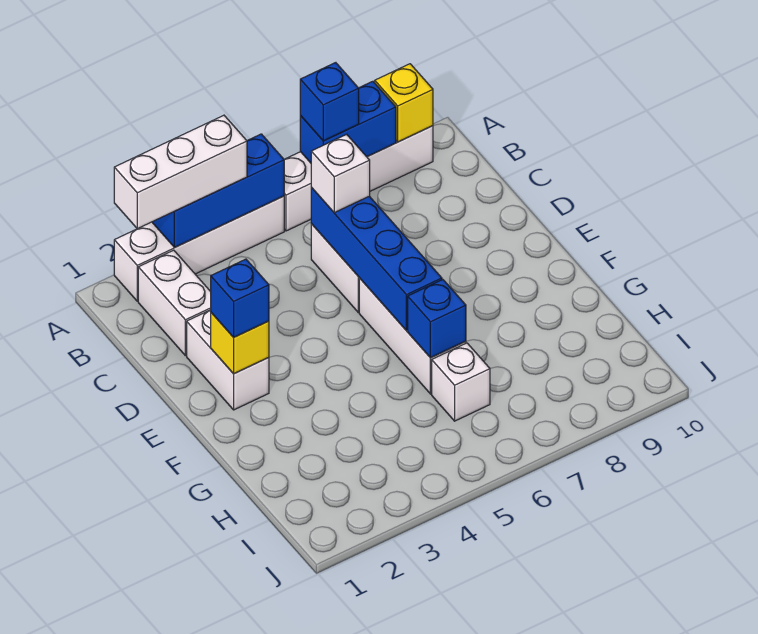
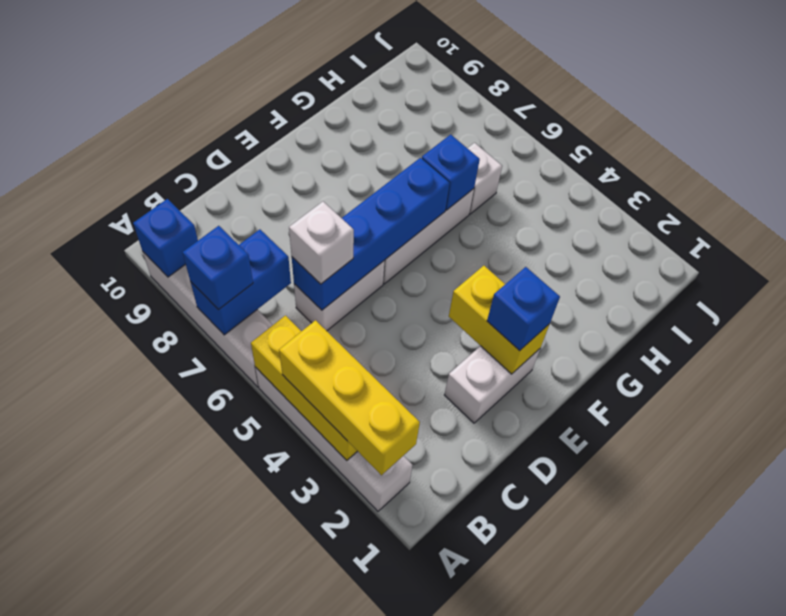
white brick A2:A4 level 3 -> yellow brick A2:A4 level 3
blue brick A3:A5 level 2 -> yellow brick A3:A5 level 2
blue brick A7:A8 level 2 -> blue brick A7:B7 level 2
yellow brick A9 level 2 -> blue brick A9 level 2
white brick B2:C2 level 1 -> none
yellow brick E2 level 2 -> yellow brick E2:E3 level 2

